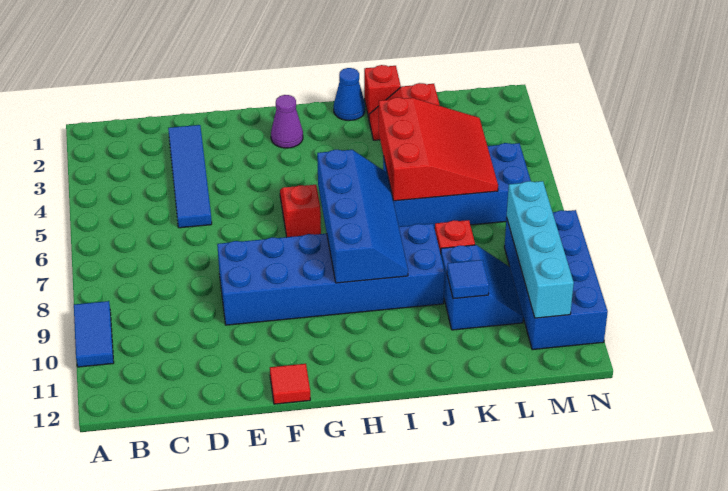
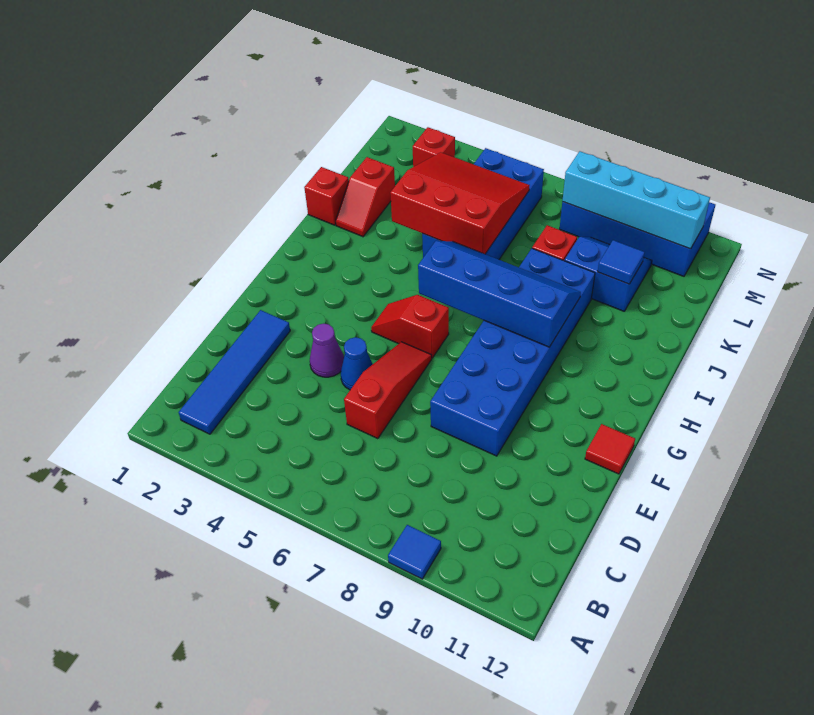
blue tile A9:A10 level 1 -> blue tile A9 level 1
blue tile D2:D5 level 1 -> blue tile B2:E2 level 1
none -> red slope D6:F6 level 1 top D
purple cone G2 level 1 -> purple cone E4 level 1
blue cone I1 level 1 -> blue cone E5 level 1
none -> red brick M3 level 1

